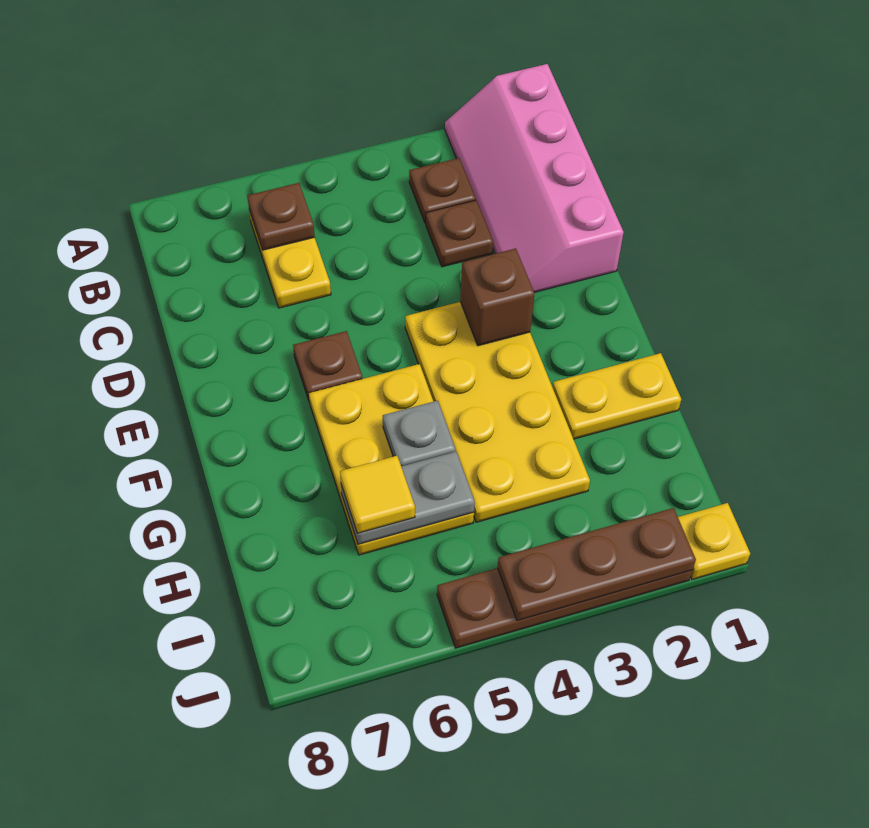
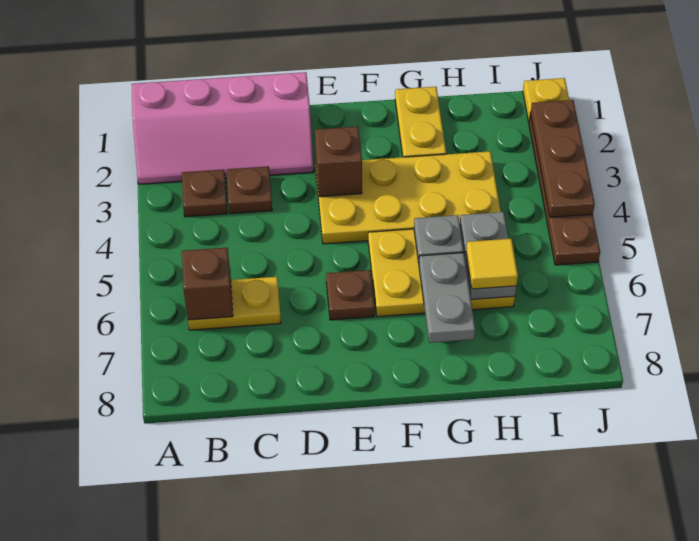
brown plate B6 level 2 -> brown brick B6 level 2
none -> grey plate G6:G7 level 2

